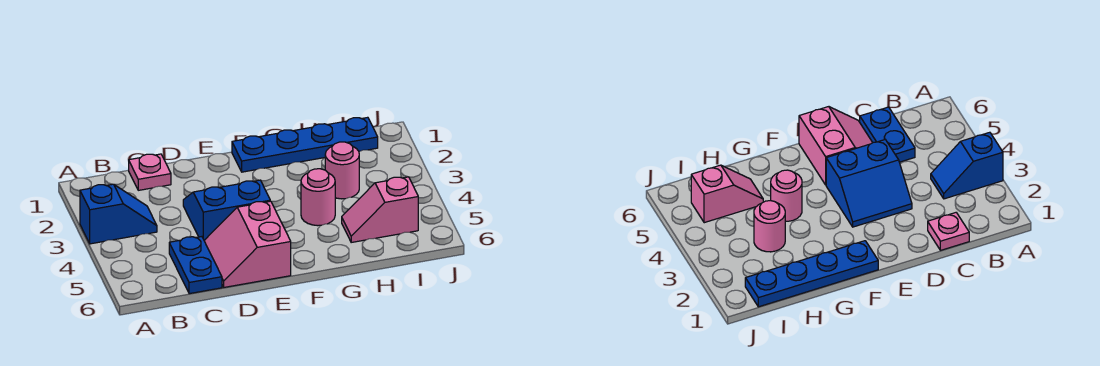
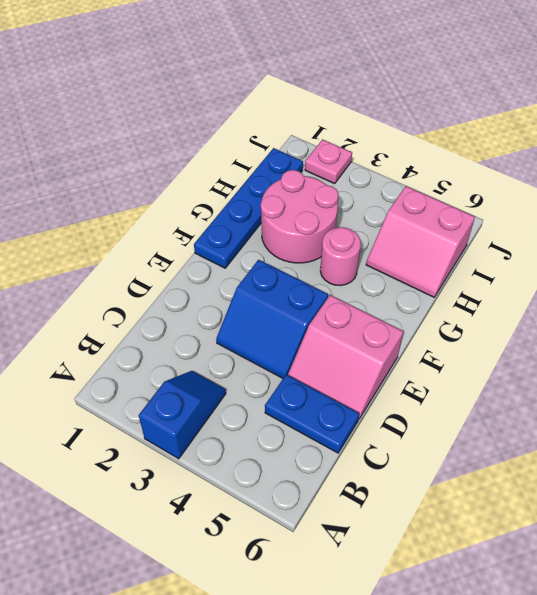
pink plate C1 level 1 -> pink plate J2 level 1
blue slope D3:E4 level 1 top 4 -> blue slope D3:E4 level 1 top E
pink round brick H3 level 1 -> pink round brick G2:H3 level 1
pink slope H5:I5 level 1 top I -> pink slope H5:I6 level 1 top I

